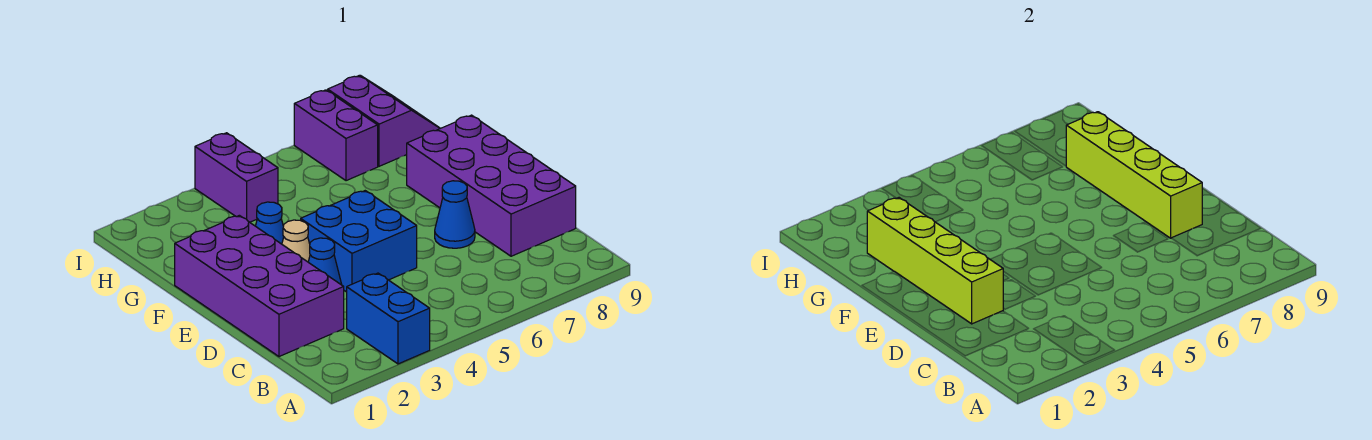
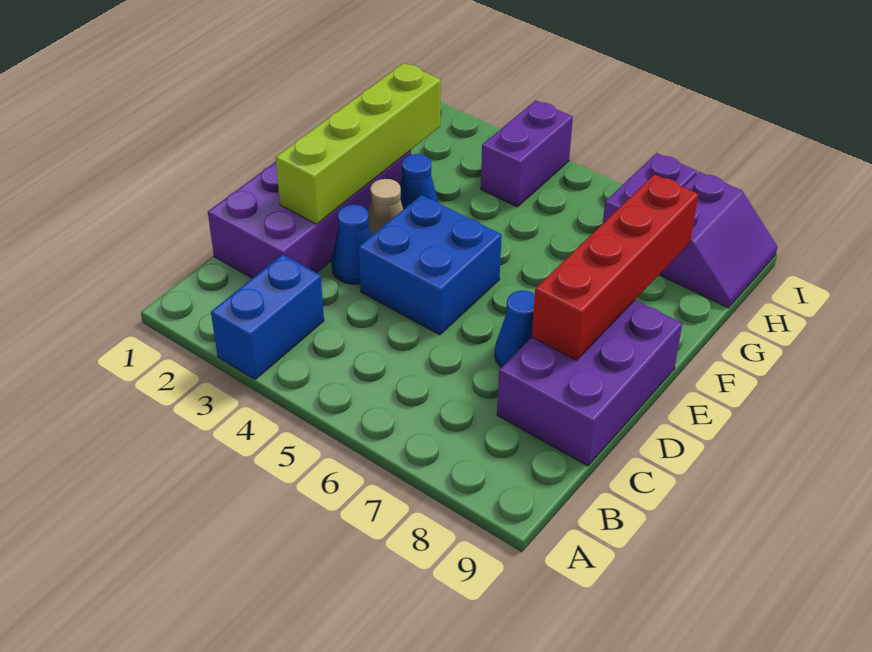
purple brick C8:F9 level 1 -> purple brick C8:E9 level 1
lime brick D8:G8 level 2 -> red brick D8:G8 level 2

